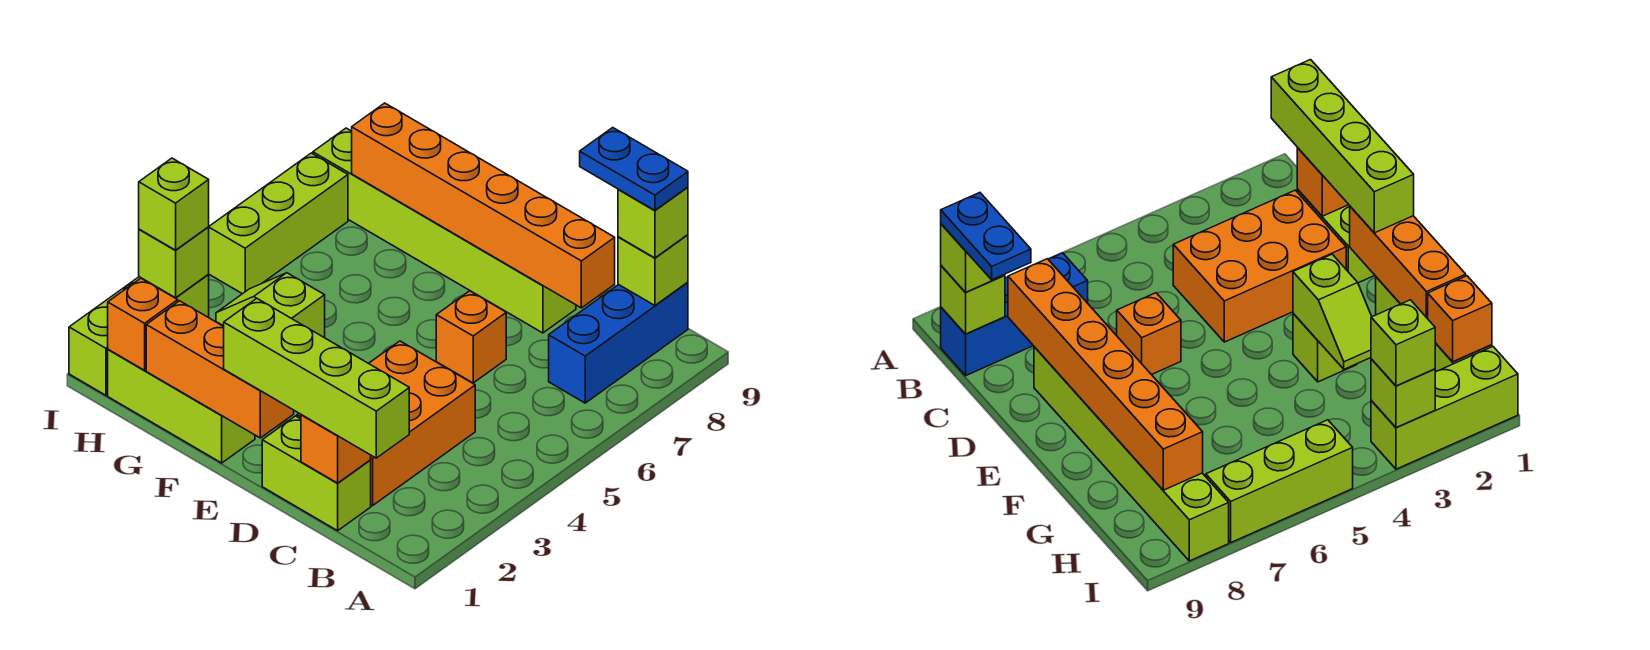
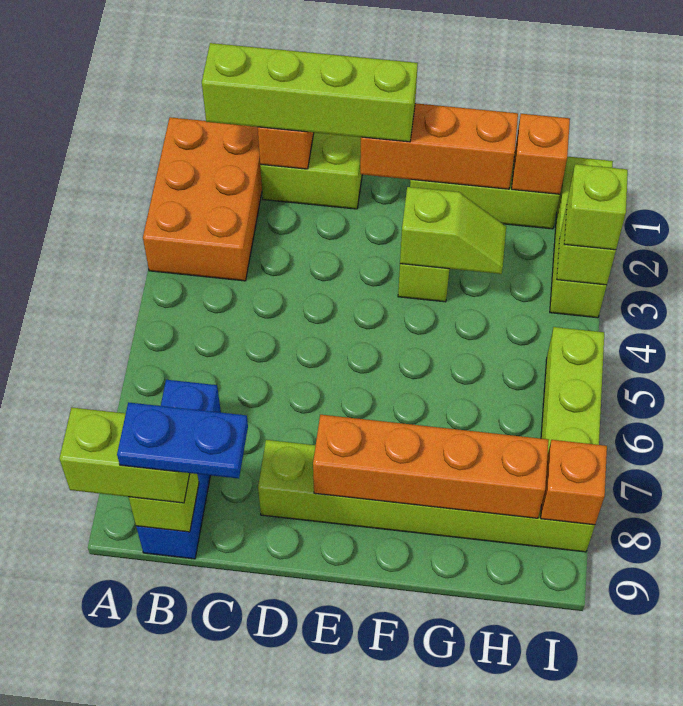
lime brick B9 level 3 -> lime brick A9:B9 level 3
orange brick C2:D4 level 1 -> orange brick A1:B3 level 1
orange brick C8:H8 level 2 -> orange brick E8:H8 level 2
orange brick D6 level 1 -> orange brick I8 level 2

